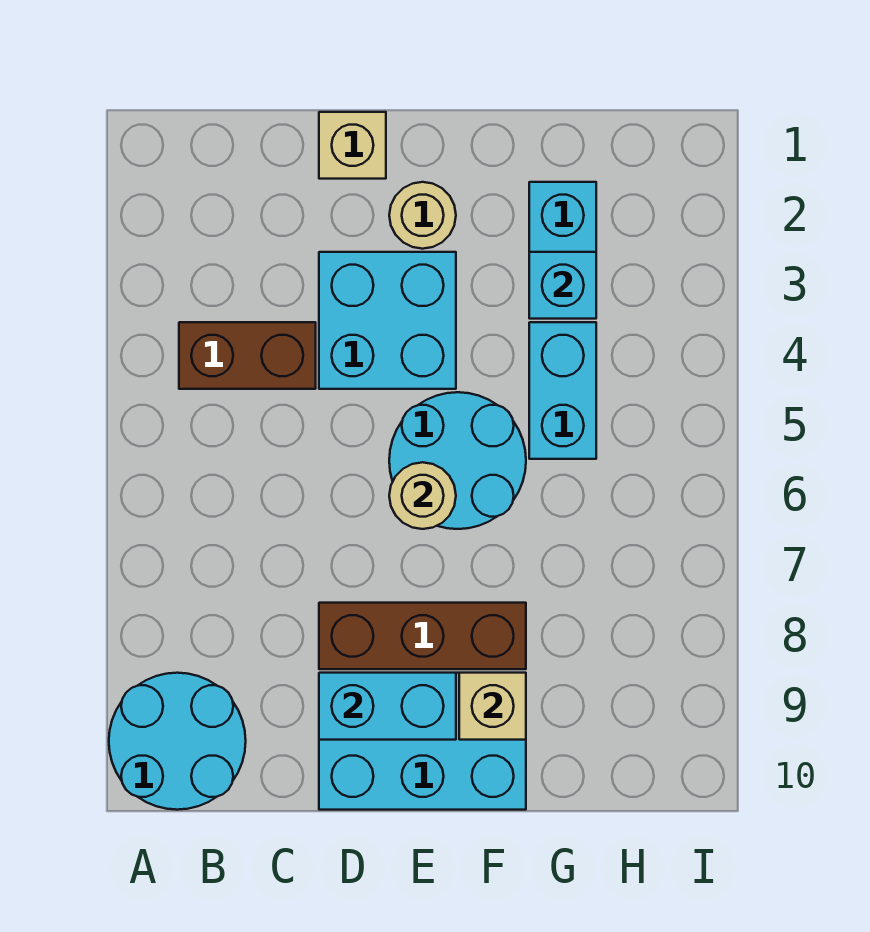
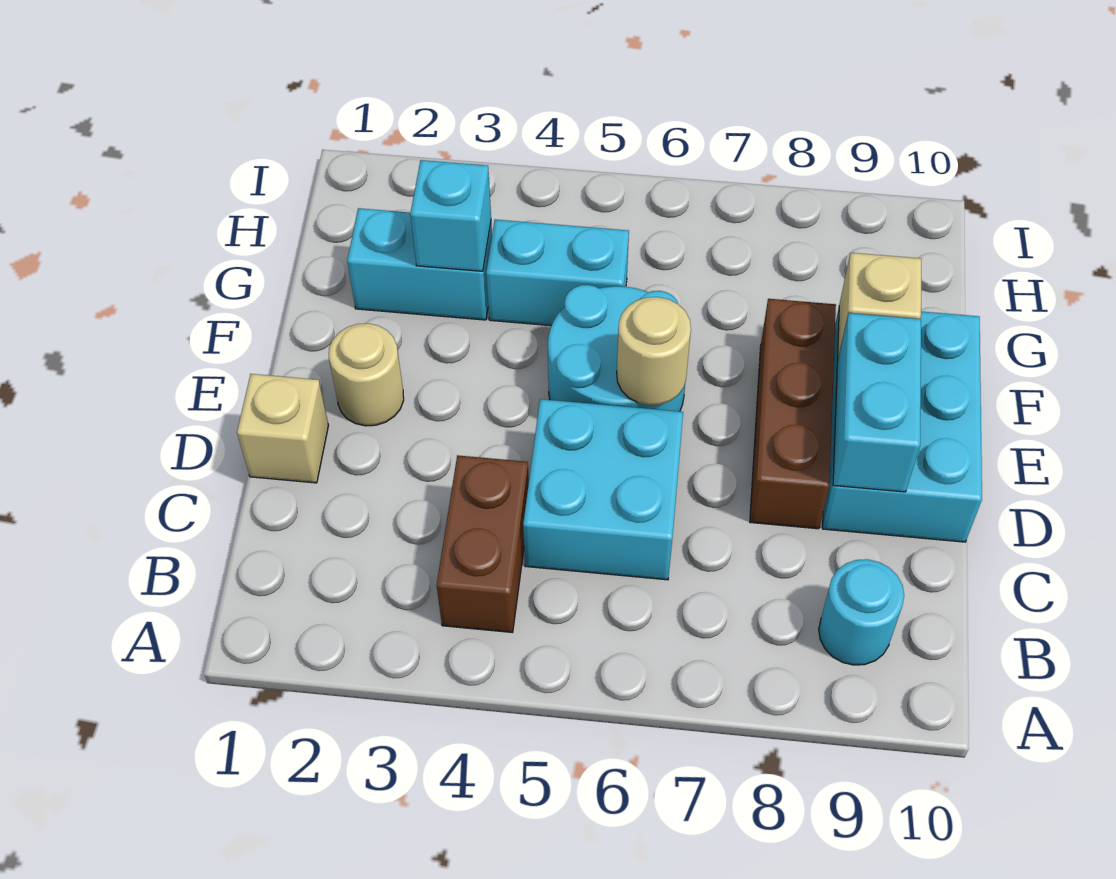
cyan round brick A9:B10 level 1 -> cyan round brick B9 level 1
cyan brick D3:E4 level 1 -> cyan brick C5:D6 level 1

